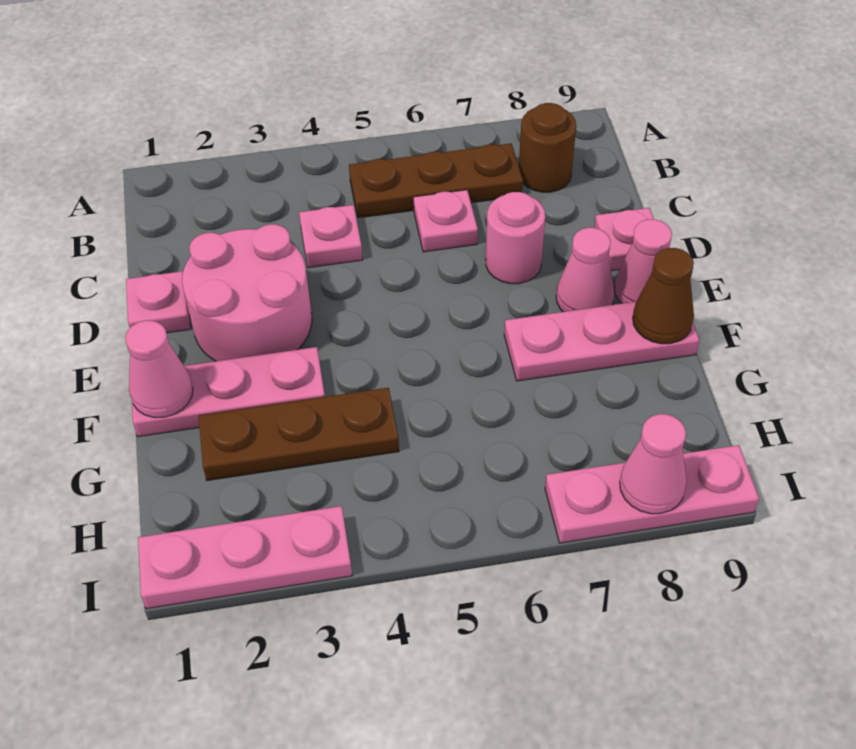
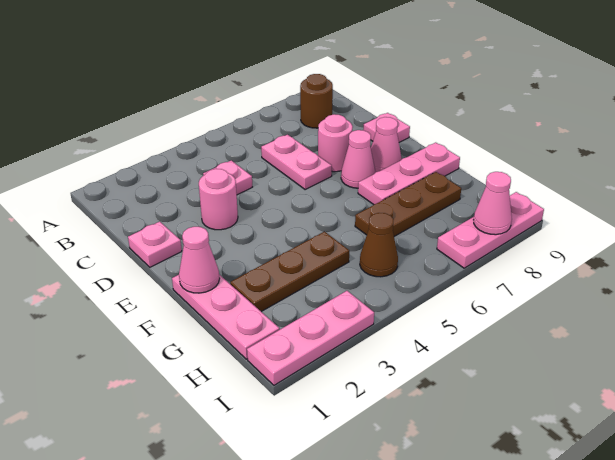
brown plate B5:B7 level 1 -> brown plate G6:G8 level 1
pink plate C6 level 1 -> pink plate C6:D6 level 1
pink round brick D2:E3 level 1 -> pink round brick D3 level 1
pink cone E9 level 1 -> pink cone E7 level 1
pink plate F1:F3 level 1 -> pink plate F1:H1 level 1
brown cone F9 level 2 -> brown cone H5 level 1

